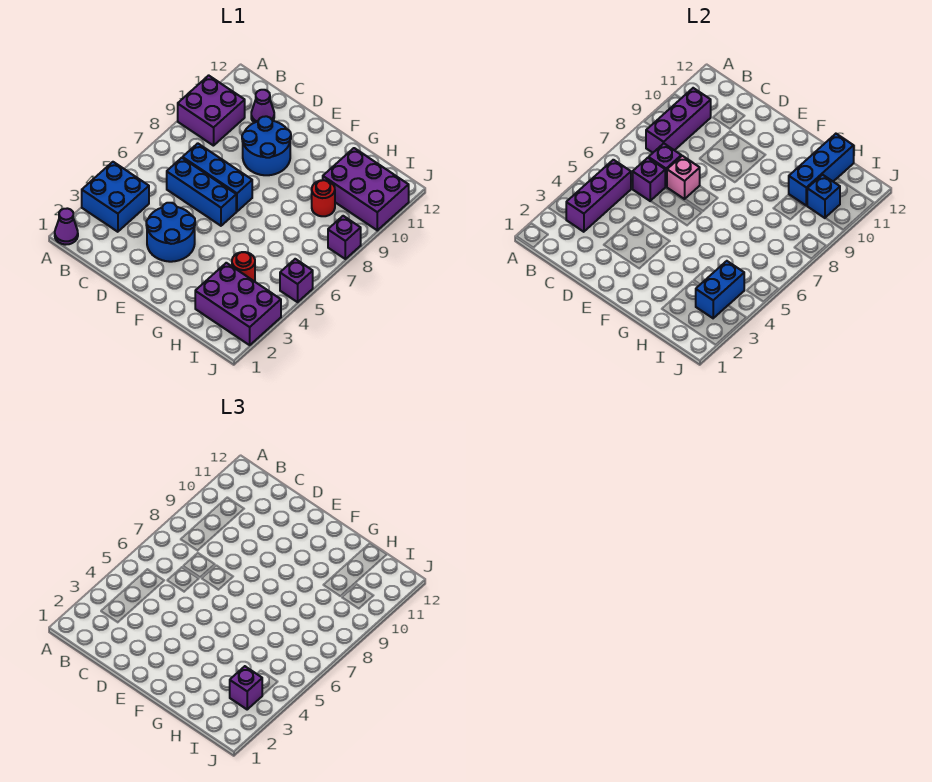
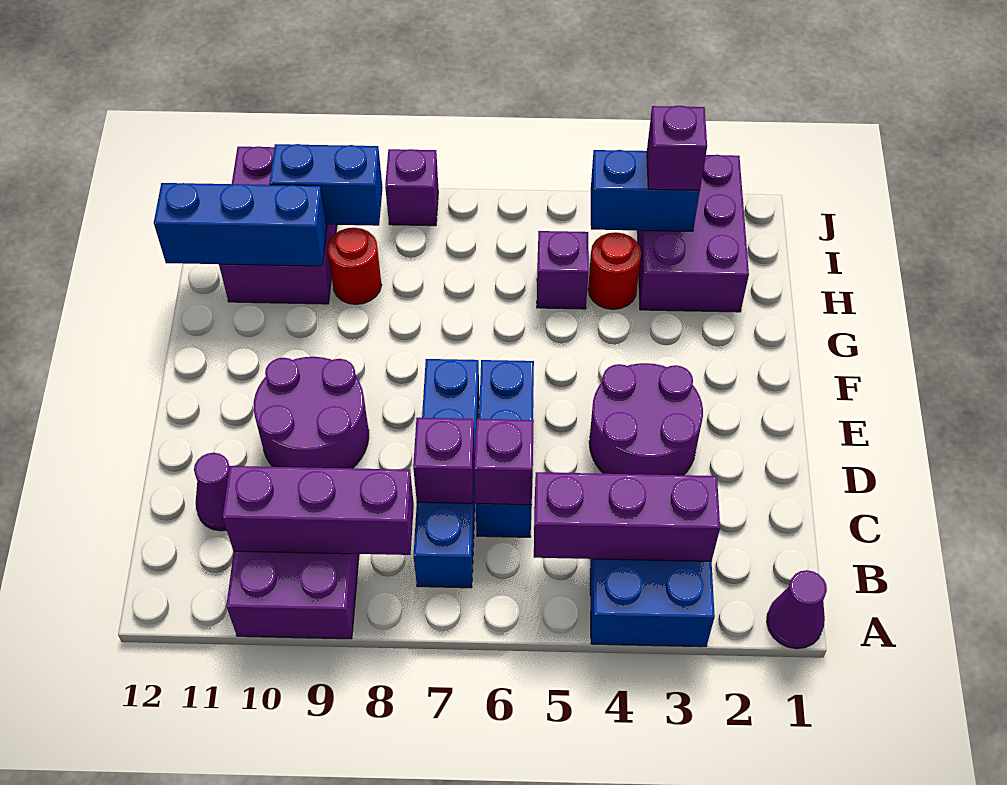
blue brick C7:E7 level 1 -> blue brick B7:E7 level 1
blue round brick D3:E4 level 1 -> purple round brick D3:E4 level 1
pink brick D7 level 2 -> none
blue round brick D9:E10 level 1 -> purple round brick D9:E10 level 1
blue brick I10 level 2 -> blue brick I9:I10 level 2
purple brick J5 level 1 -> purple brick H5 level 1

